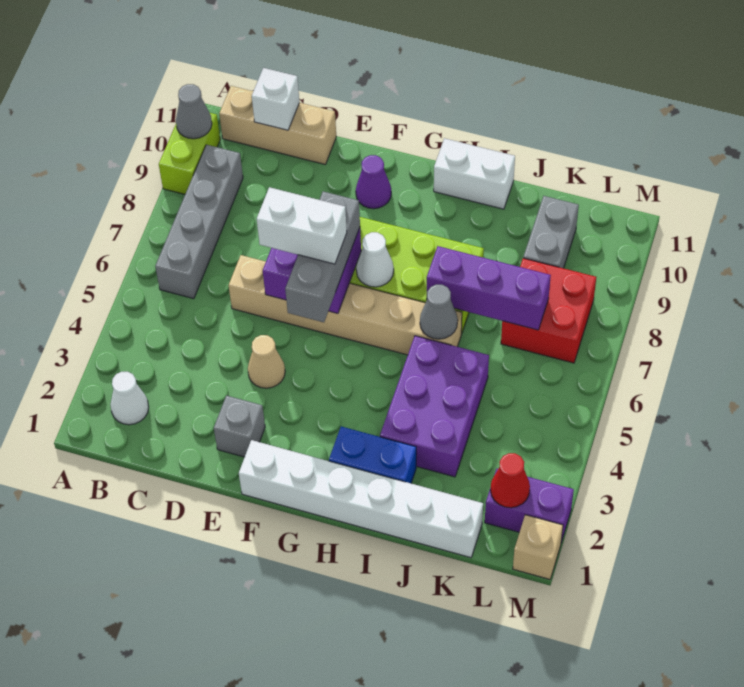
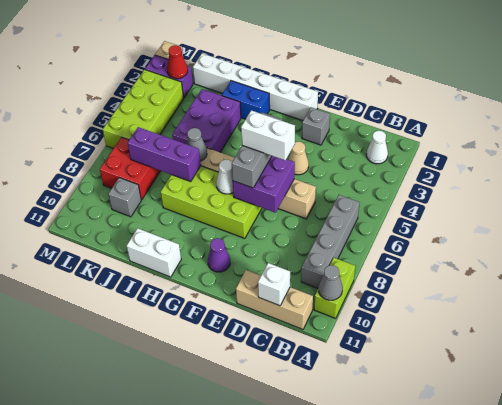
grey brick K9:K10 level 1 -> grey brick K9 level 1
none -> lime brick L3:M6 level 1

